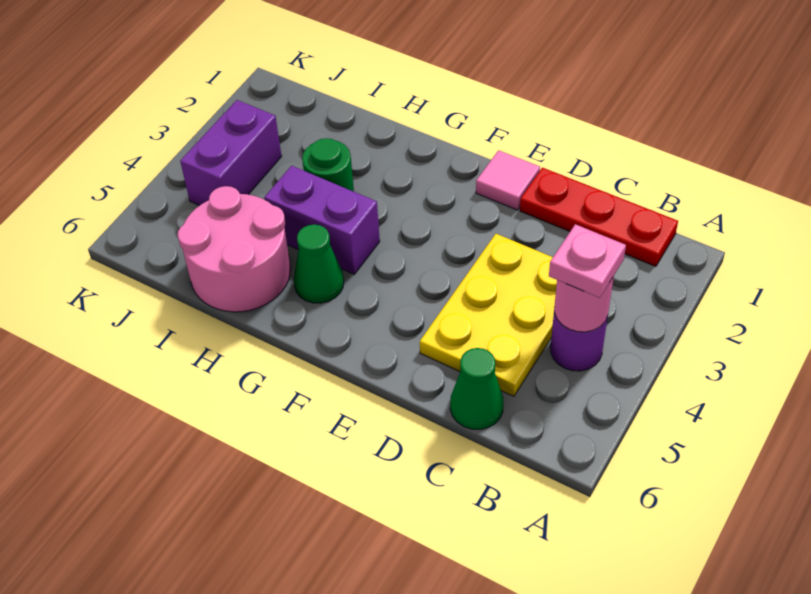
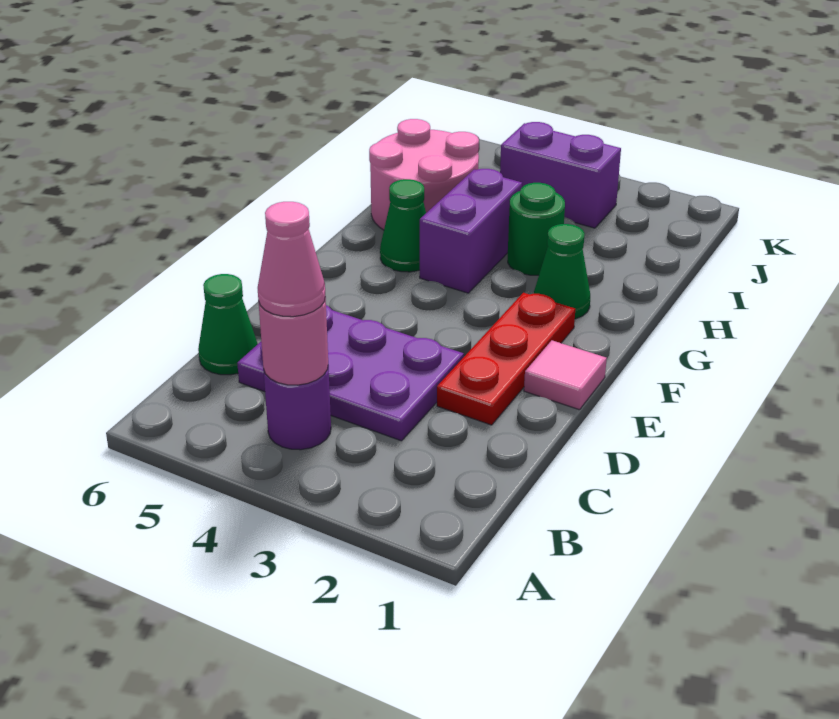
red plate B1:D1 level 1 -> red plate D2:F2 level 1
pink plate B4 level 3 -> pink cone B4 level 3
yellow plate C3:D5 level 1 -> purple plate C3:D5 level 1
none -> green cone G2 level 1

